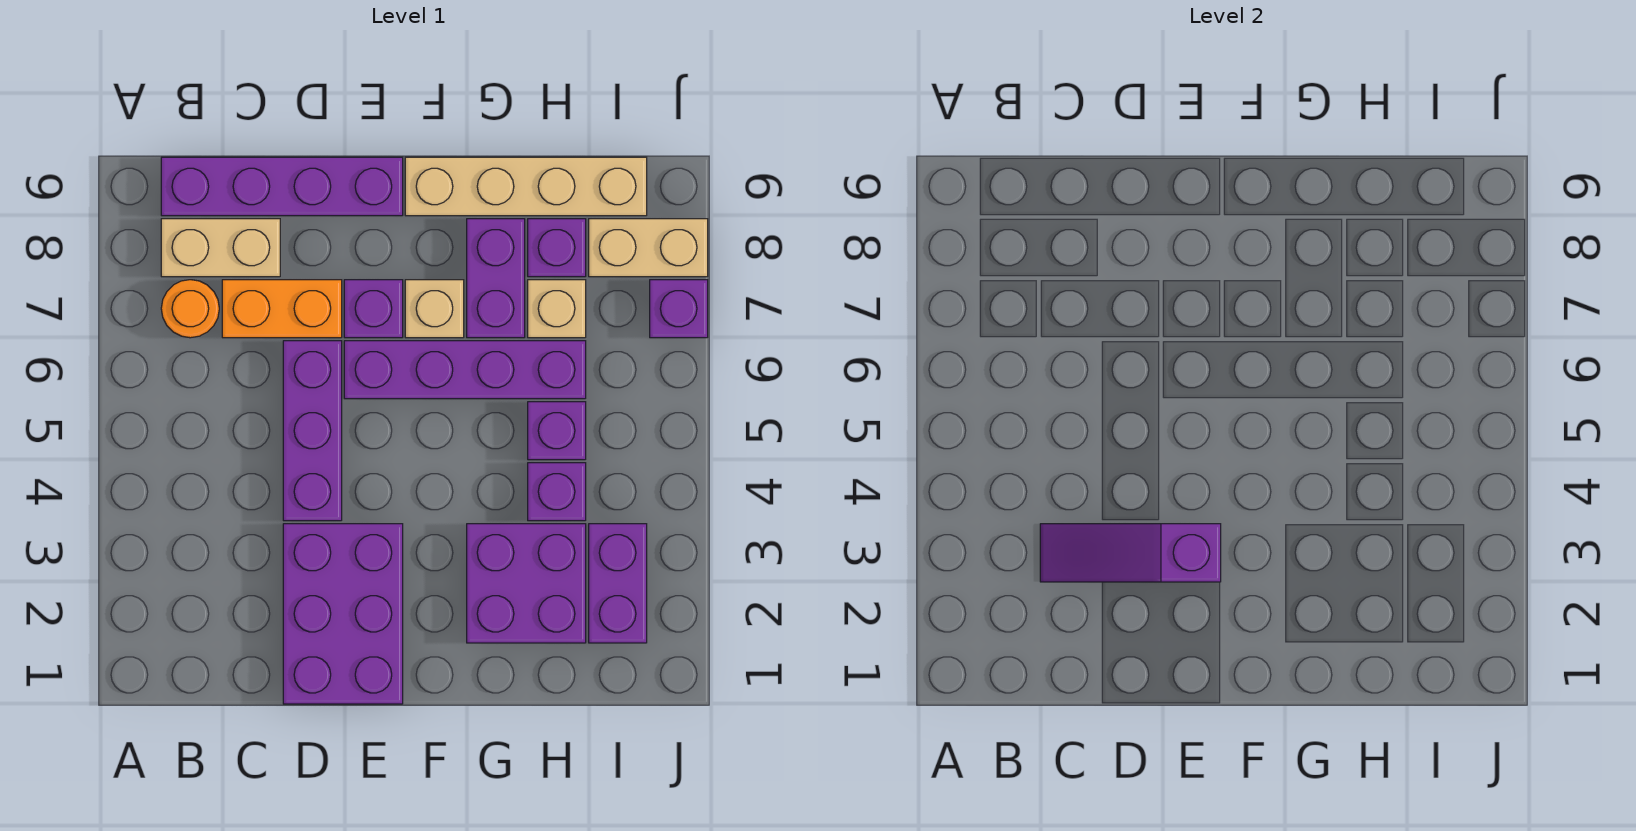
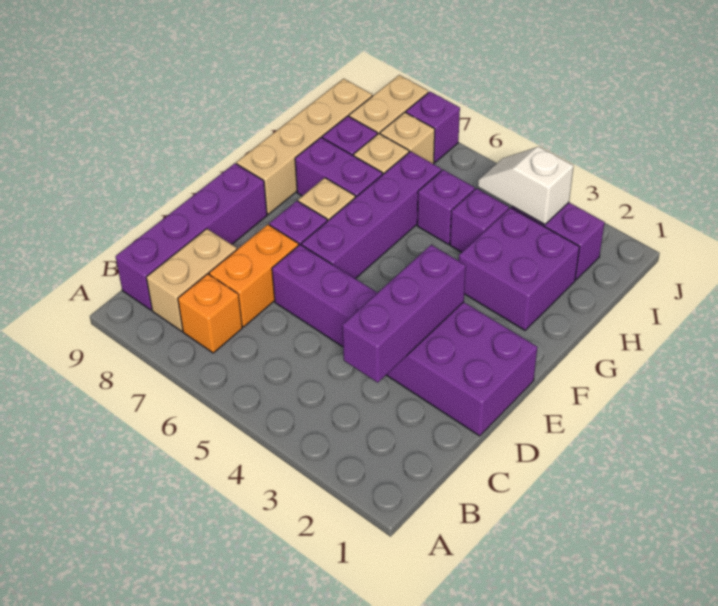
orange round brick B7 level 1 -> orange brick B7 level 1
purple slope C3:E3 level 2 top E -> purple brick C3:E3 level 2
none -> white slope I3:I4 level 2 top 3
none -> tan brick I7 level 1

